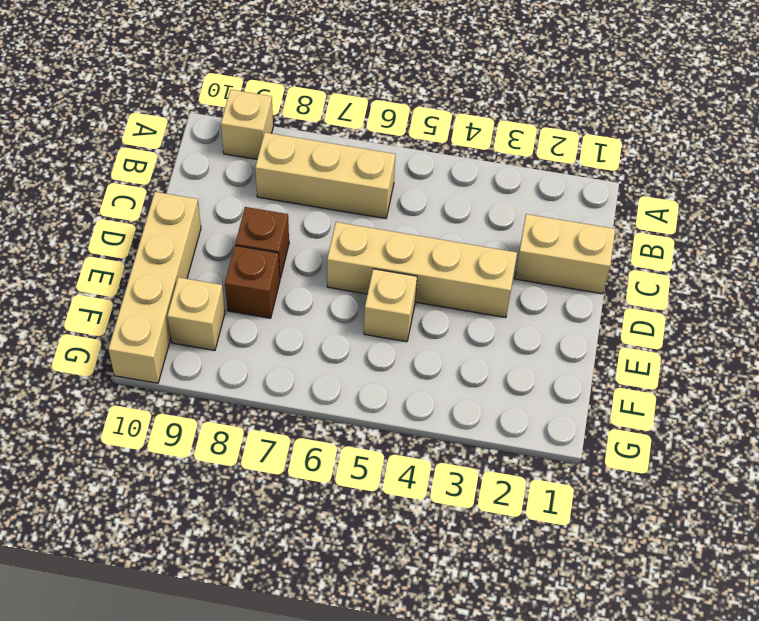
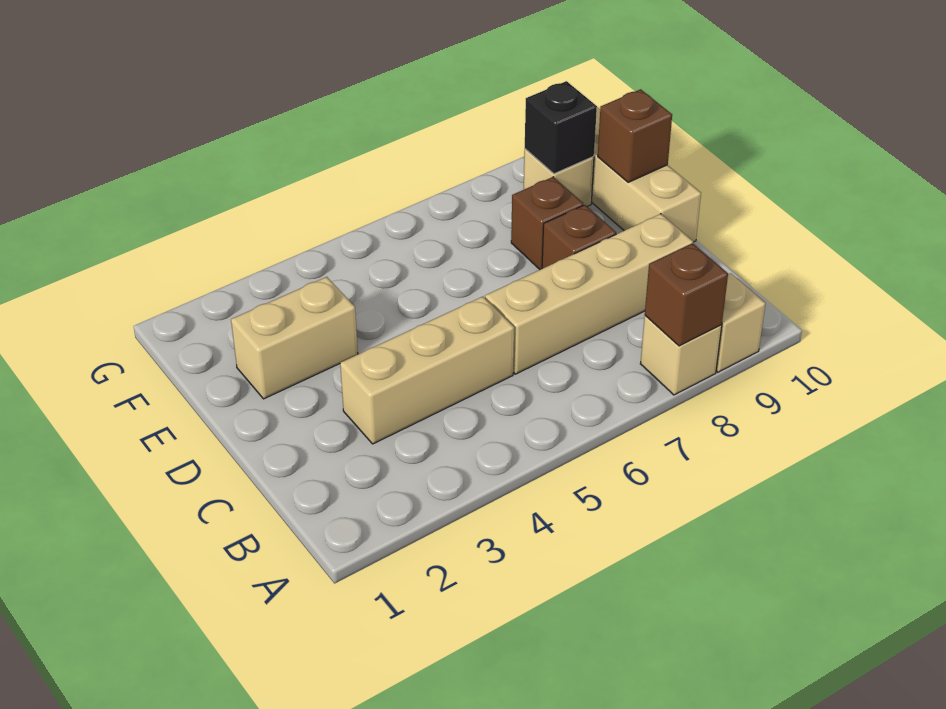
none -> brown brick A8 level 2
tan brick B6:B8 level 1 -> tan brick C3:C5 level 1
tan brick C1:C2 level 1 -> tan brick E2:E3 level 1
tan brick D3:D6 level 1 -> tan brick C6:C9 level 1
tan brick E5 level 1 -> tan brick A8 level 1
none -> brown brick E10 level 2
none -> black brick F9 level 2

